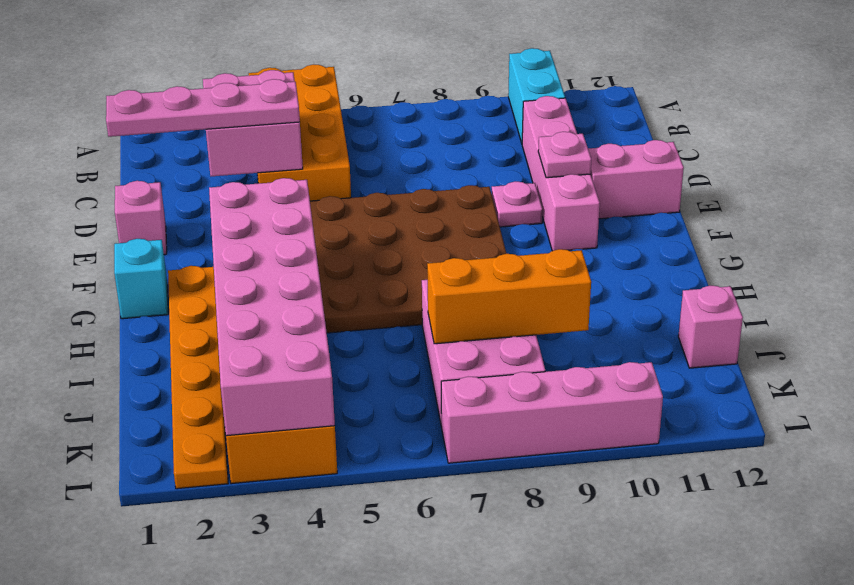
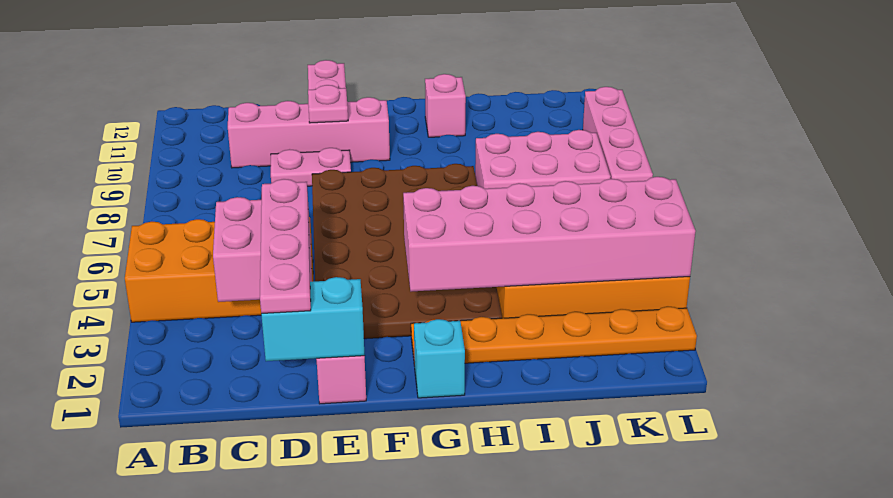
cyan brick A10:B10 level 1 -> cyan brick D1:E1 level 2
pink plate E9 level 1 -> pink plate D9:E9 level 1
orange brick J7:J9 level 2 -> none
pink brick J12 level 1 -> pink brick H11 level 1

